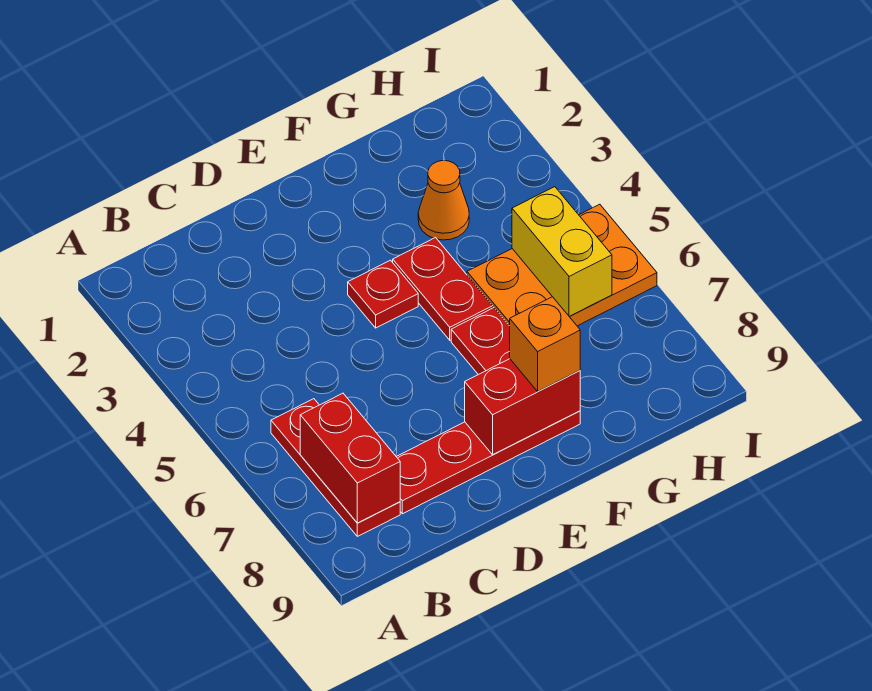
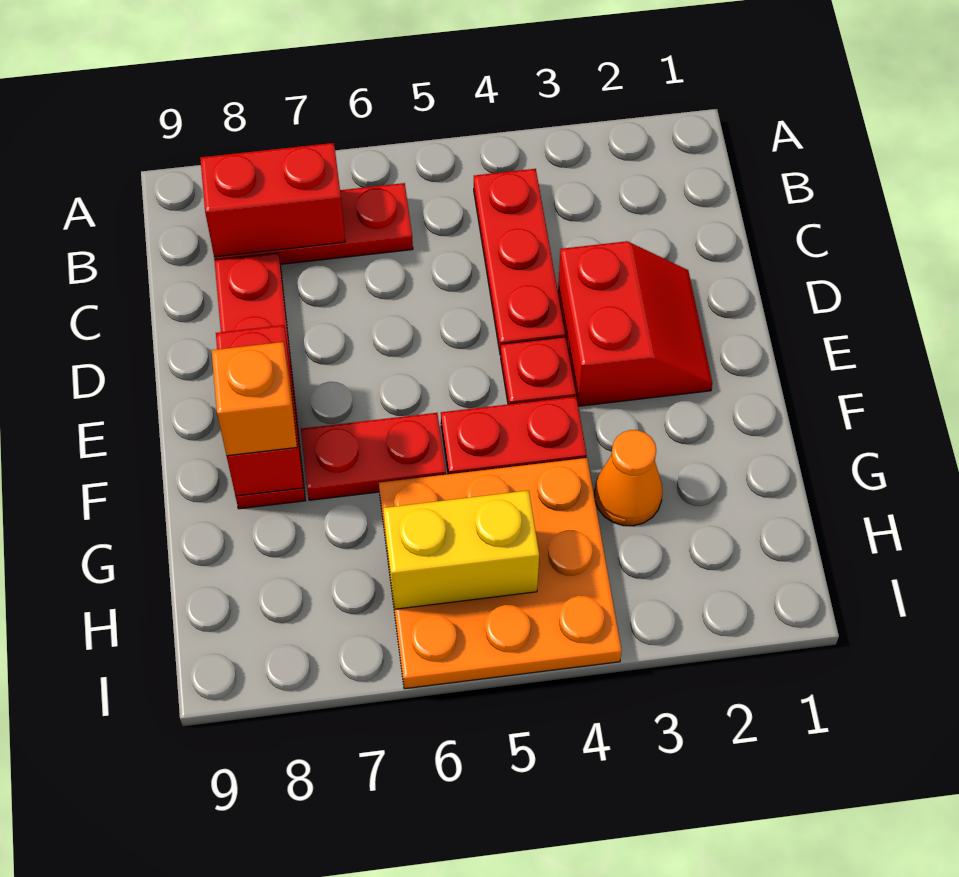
none -> red plate B4:D4 level 1
none -> red slope D2:E3 level 1 top 3
orange plate G5:I6 level 1 -> orange plate G4:I6 level 1

